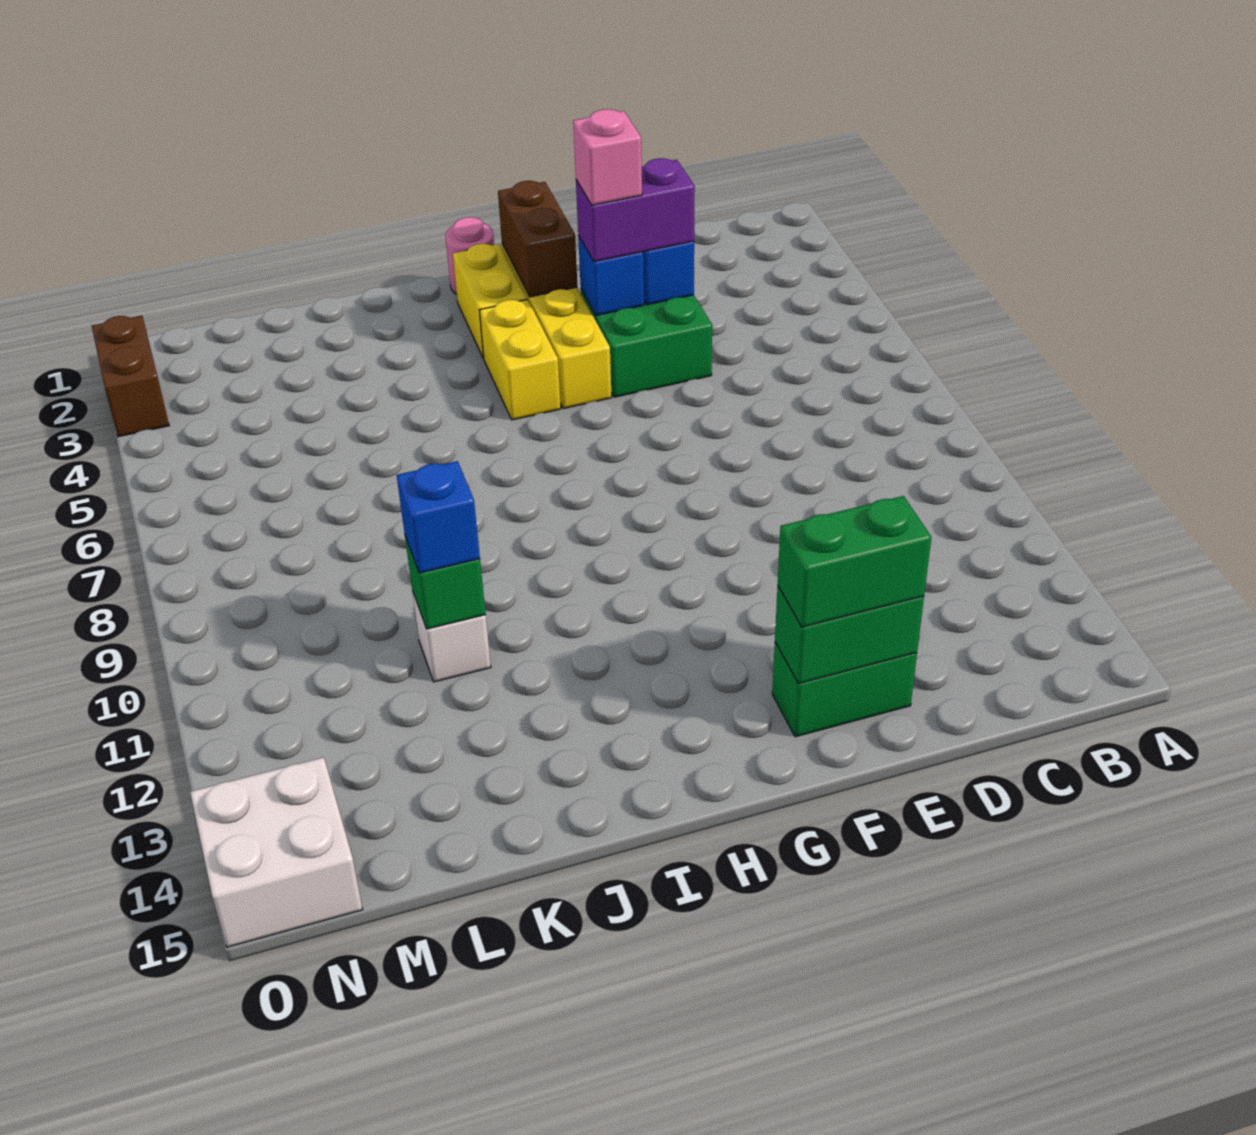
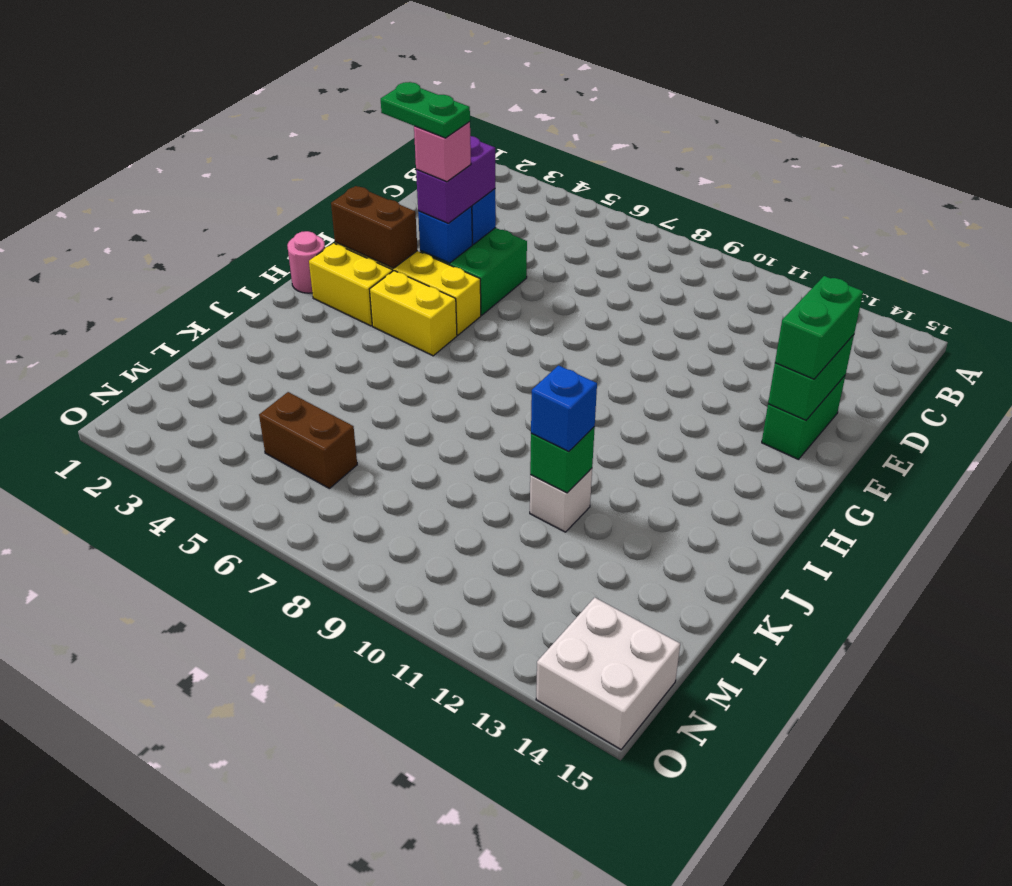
none -> green plate F3:F4 level 5
brown brick O2:O3 level 1 -> brown brick M5:M6 level 1

